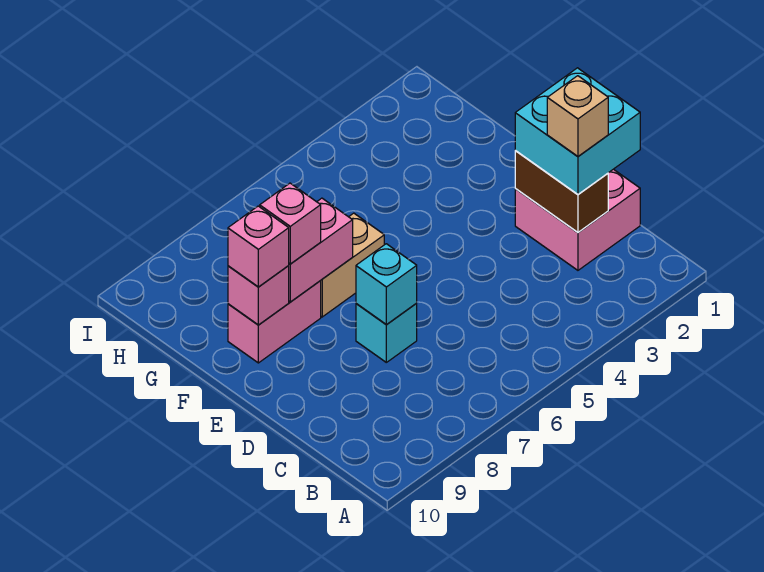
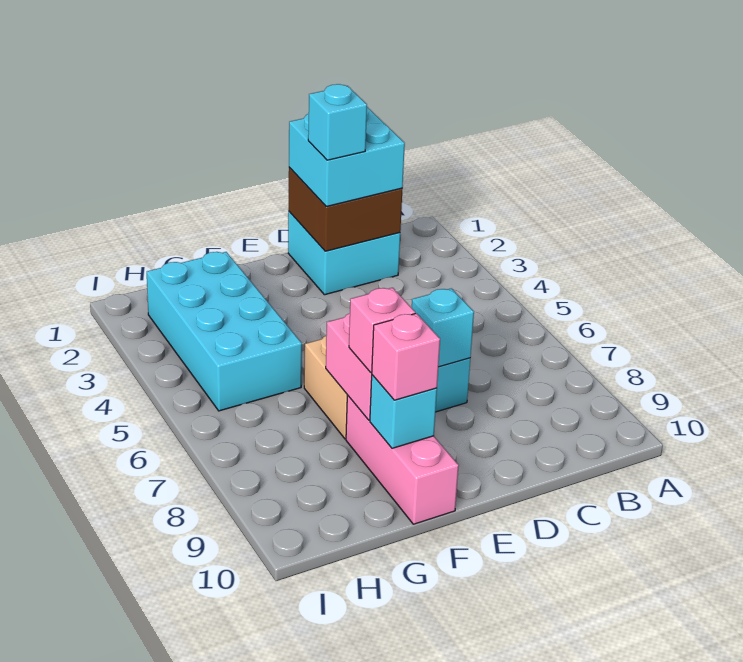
pink brick C1:D2 level 1 -> cyan brick C1:D2 level 1
brown brick C2:D2 level 2 -> brown brick C1:D2 level 2
tan brick C2 level 4 -> none
none -> cyan brick D2 level 4
pink brick F8:F9 level 1 -> pink brick F8:F10 level 1
pink brick F9 level 2 -> cyan brick F9 level 2
none -> cyan brick G2:H5 level 1

